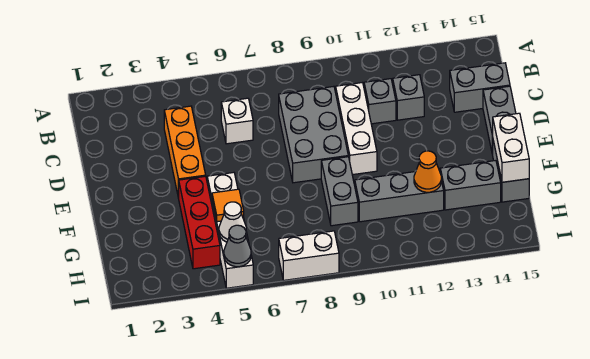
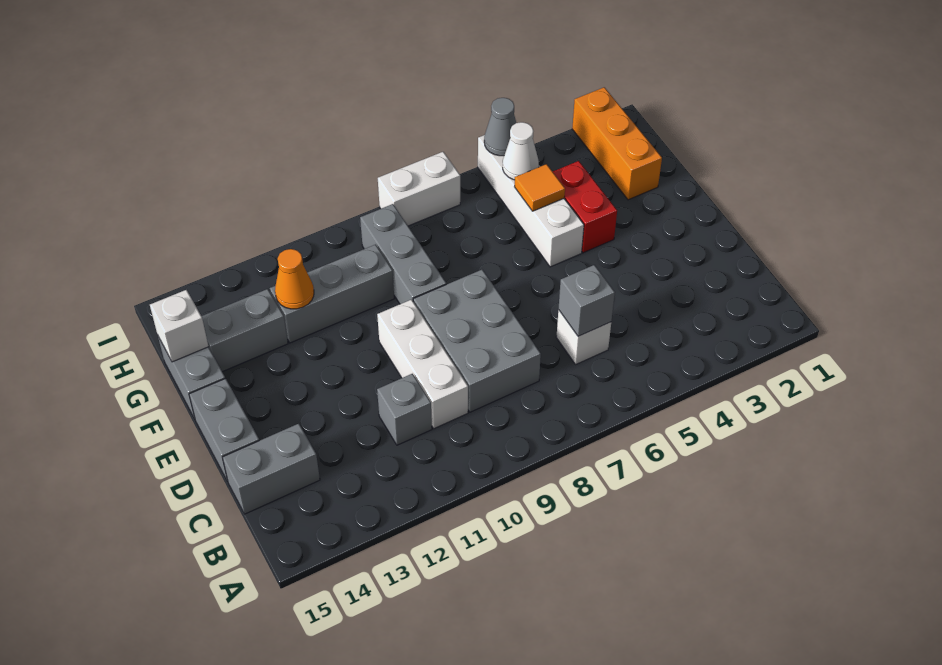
orange brick C4:E4 level 1 -> orange brick G2:I2 level 1
grey brick C12 level 1 -> grey brick C6 level 2
red brick F4:H4 level 1 -> red brick F4:G4 level 1
grey brick F9:G9 level 1 -> grey brick F9:H9 level 1
white brick F15:G15 level 2 -> white brick G15 level 2

